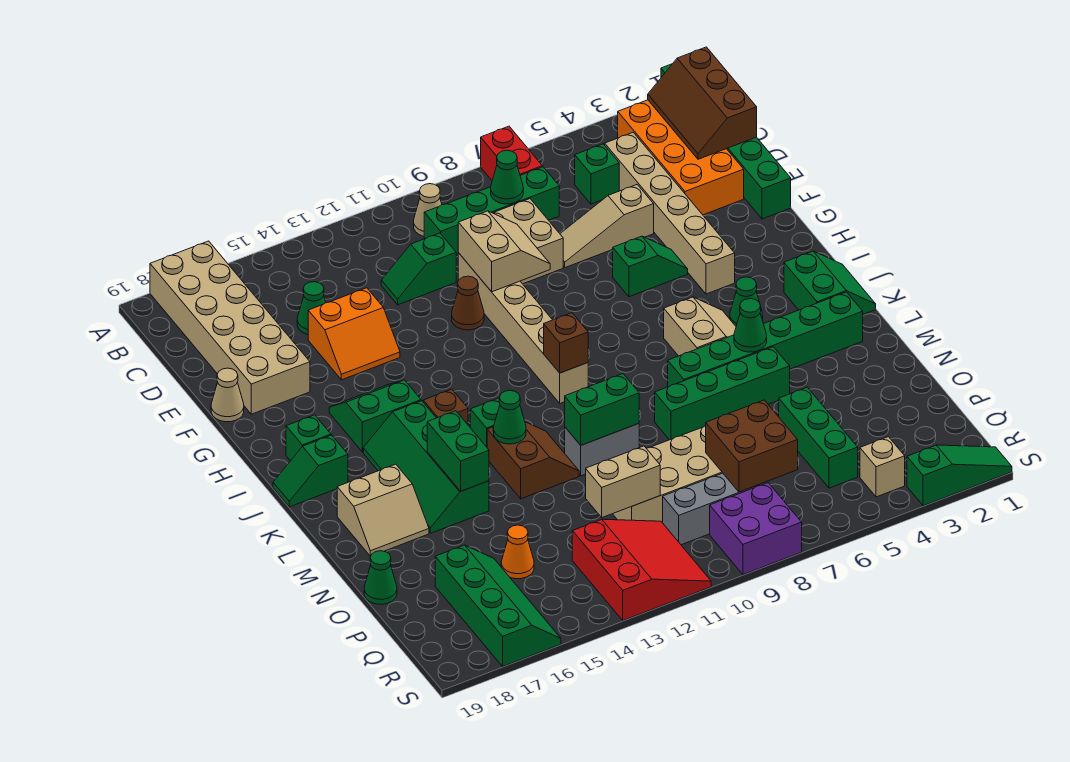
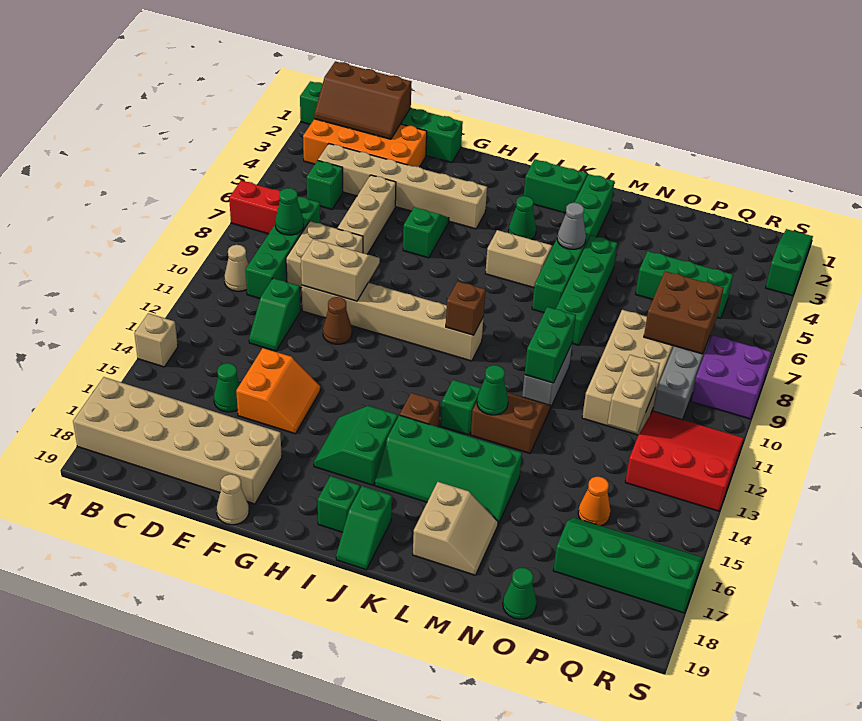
tan slope E5:E7 level 1 top 5 -> tan brick E5:E7 level 1
green cone L5 level 2 -> grey cone L5 level 2
green brick L15:M15 level 2 -> none
tan brick R4 level 1 -> tan brick A14 level 1

